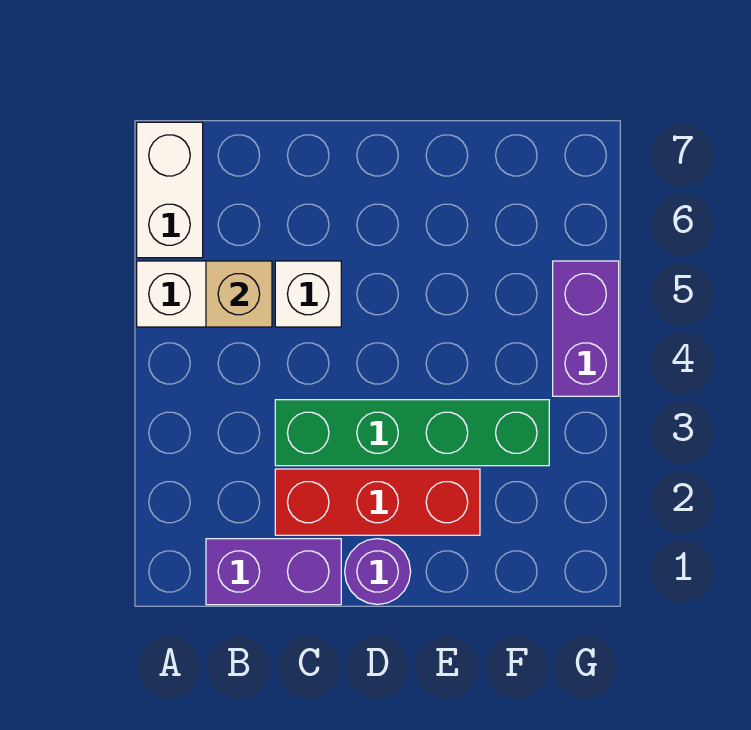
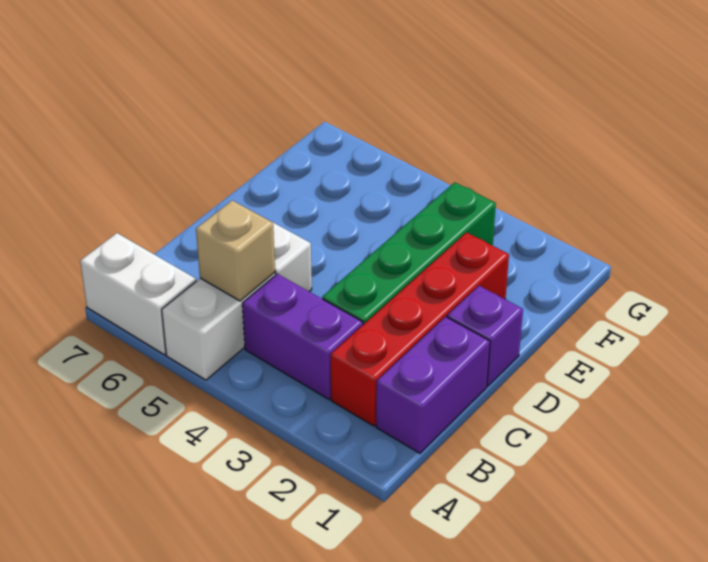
red brick C2:E2 level 1 -> red brick B2:E2 level 1
purple round brick D1 level 1 -> purple brick D1 level 1
purple brick G4:G5 level 1 -> purple brick B3:B4 level 1

